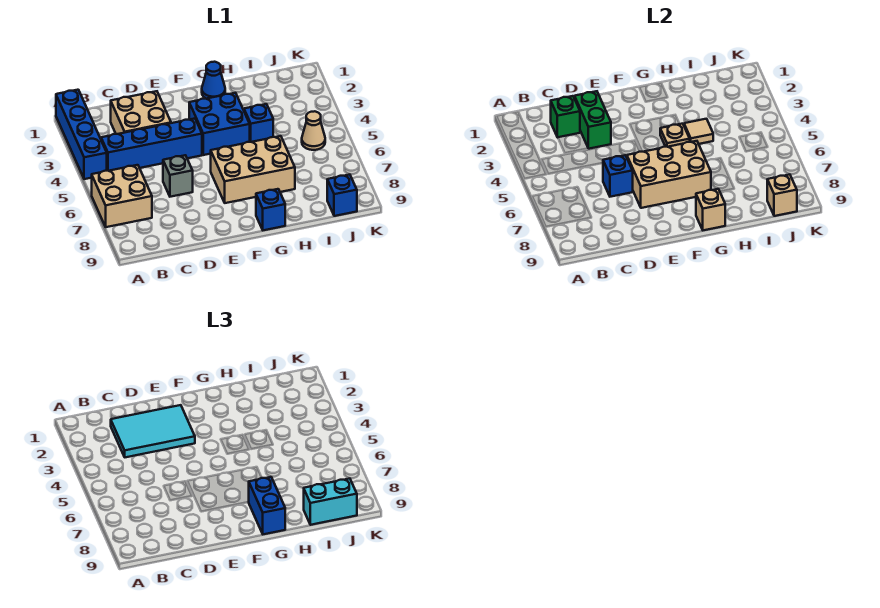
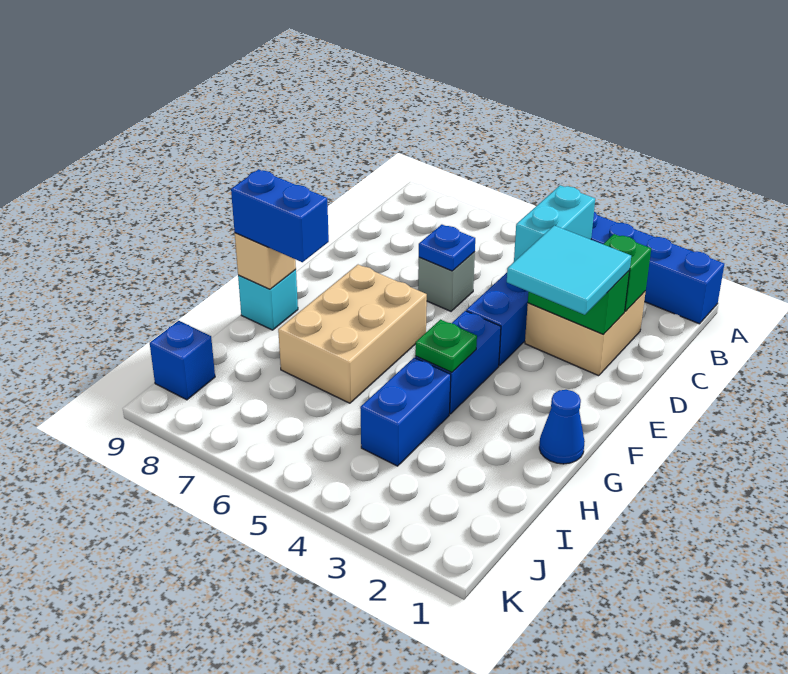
tan brick A6:B7 level 1 -> none
cyan tile C2:E3 level 3 -> cyan tile D2:E3 level 3
blue brick D6 level 2 -> blue plate D6 level 2
tan brick E6:G7 level 2 -> none
blue brick F3:G4 level 1 -> blue brick F4:G4 level 1
tan plate G4 level 2 -> green plate G4 level 2
blue brick G9 level 1 -> cyan brick G9 level 1
blue brick H4 level 1 -> blue brick H4:I4 level 1
tan tile H4 level 2 -> none
cyan brick I9:J9 level 3 -> cyan brick B4:C4 level 2
tan cone J5 level 1 -> none
tan brick J9 level 2 -> none

